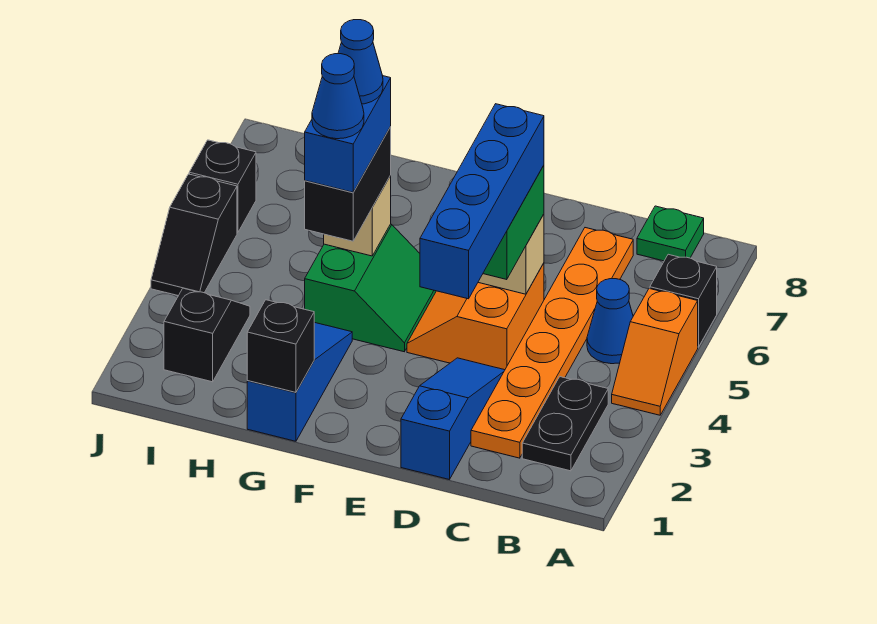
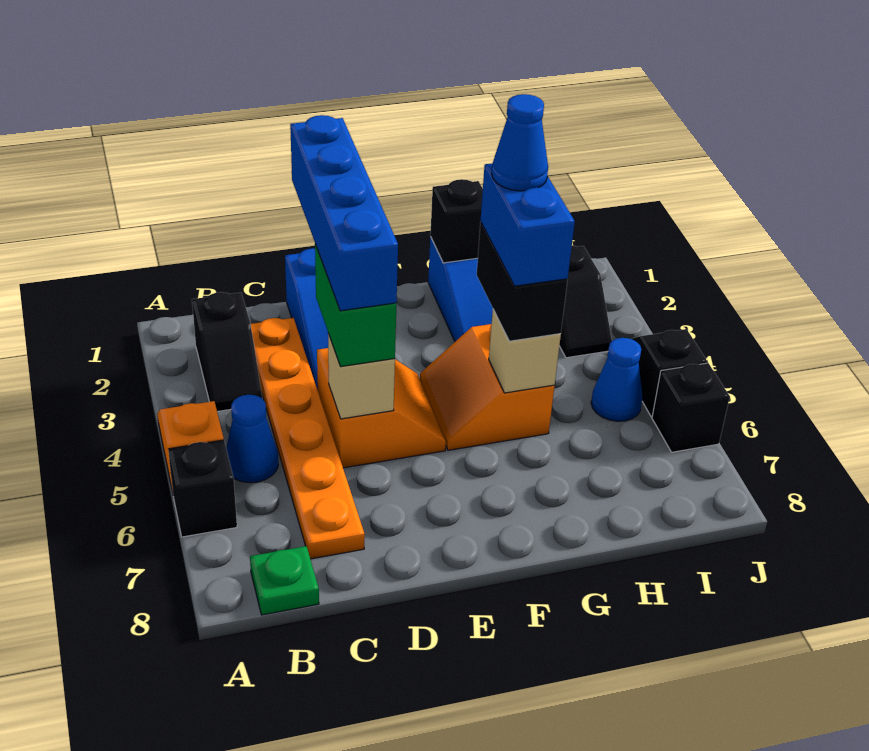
black plate B2:B3 level 1 -> black slope B2:B3 level 1 top 2
green slope F4:G5 level 1 top G -> orange slope F4:G5 level 1 top G
blue cone G5 level 5 -> blue cone I5 level 1

